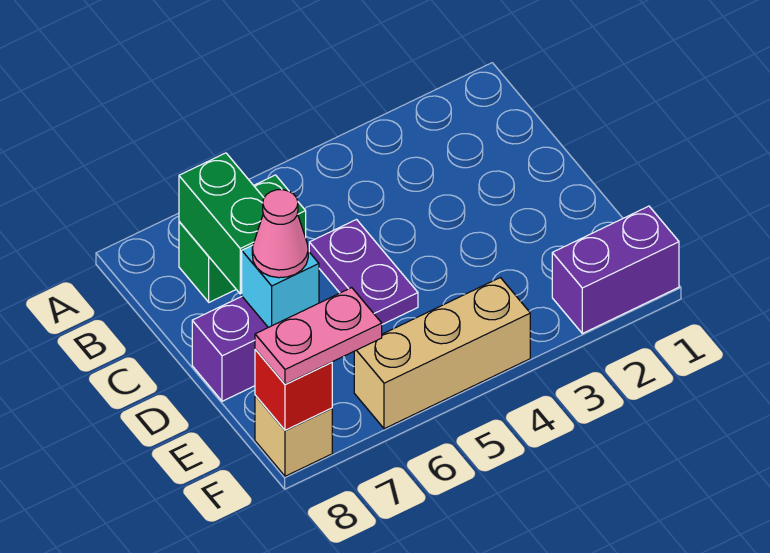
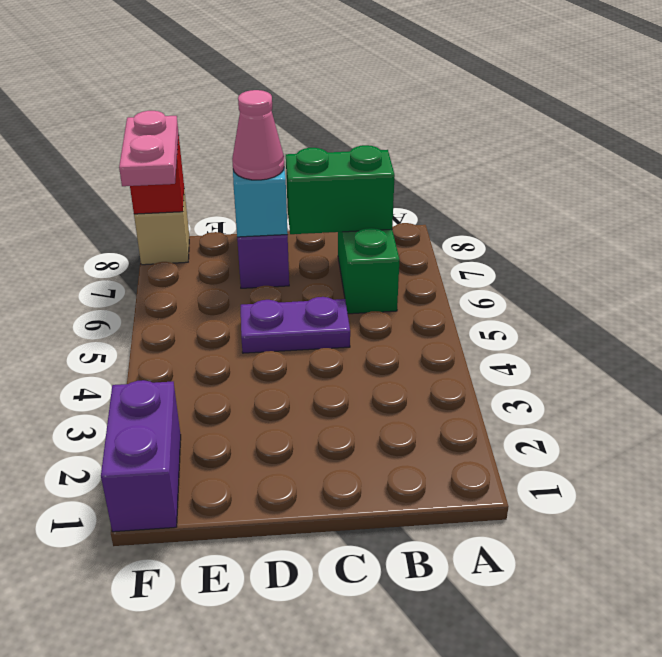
tan brick F4:F6 level 1 -> none

